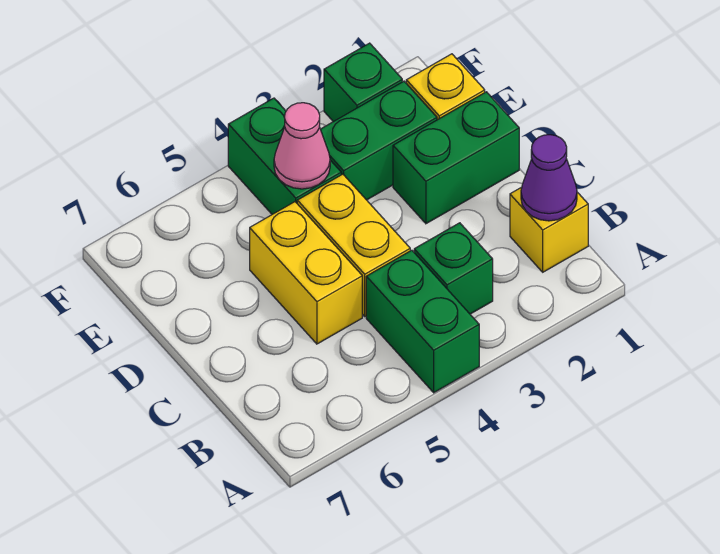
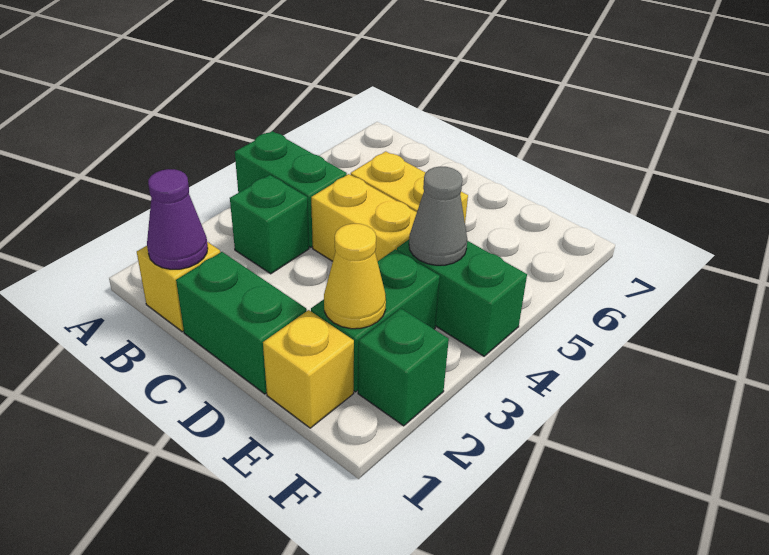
green brick D1:D2 level 1 -> green brick C1:D1 level 1
none -> yellow cone E2 level 2
pink cone E4 level 2 -> grey cone E4 level 2

